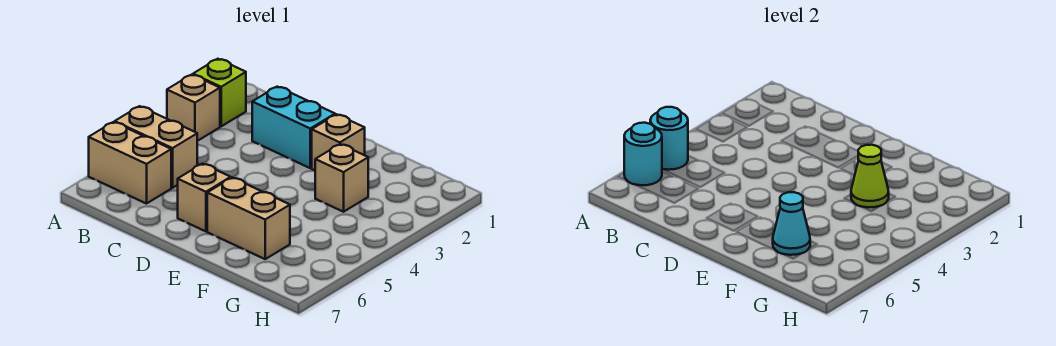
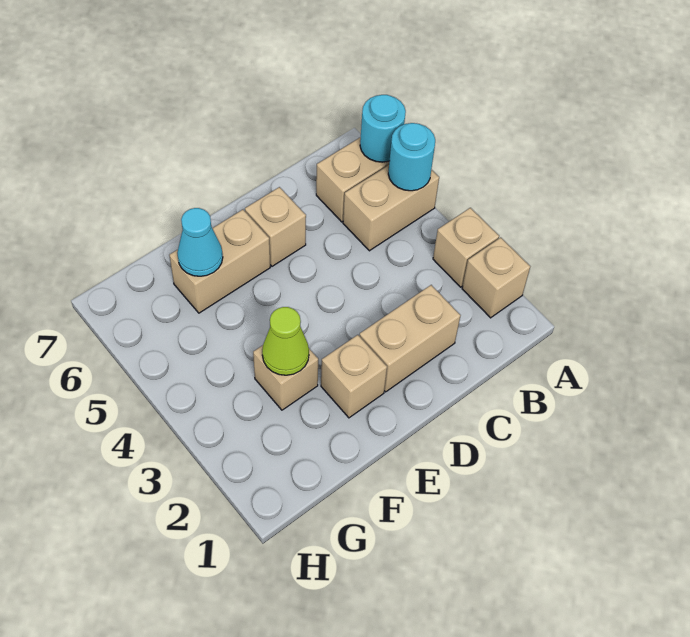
lime brick A2 level 1 -> tan brick A2 level 1
cyan brick C2:D2 level 1 -> tan brick C2:D2 level 1

